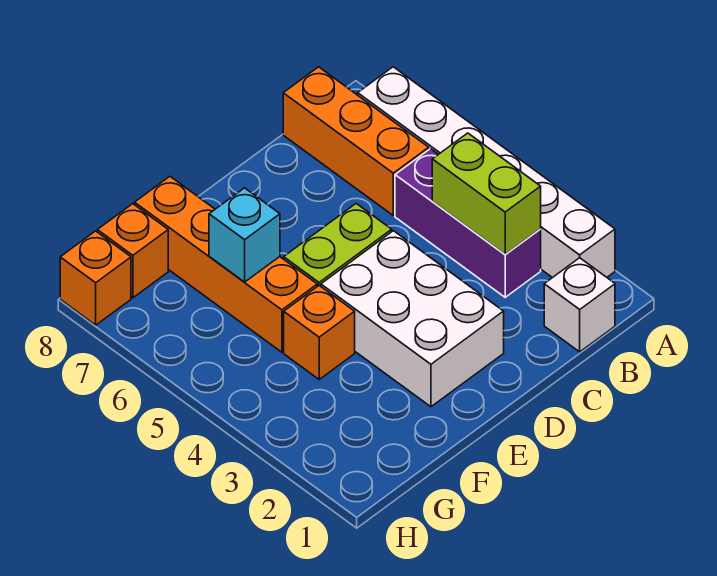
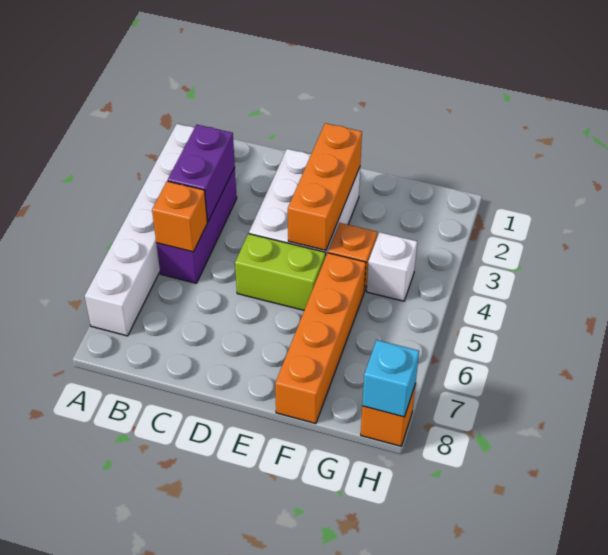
white brick B1 level 1 -> white brick G4 level 1
lime brick B3:B4 level 2 -> purple brick B3:B4 level 2
orange brick B6:B8 level 1 -> orange brick E2:E4 level 2
cyan brick F6 level 2 -> cyan brick H8 level 2
orange brick G8 level 1 -> orange brick B5 level 2

